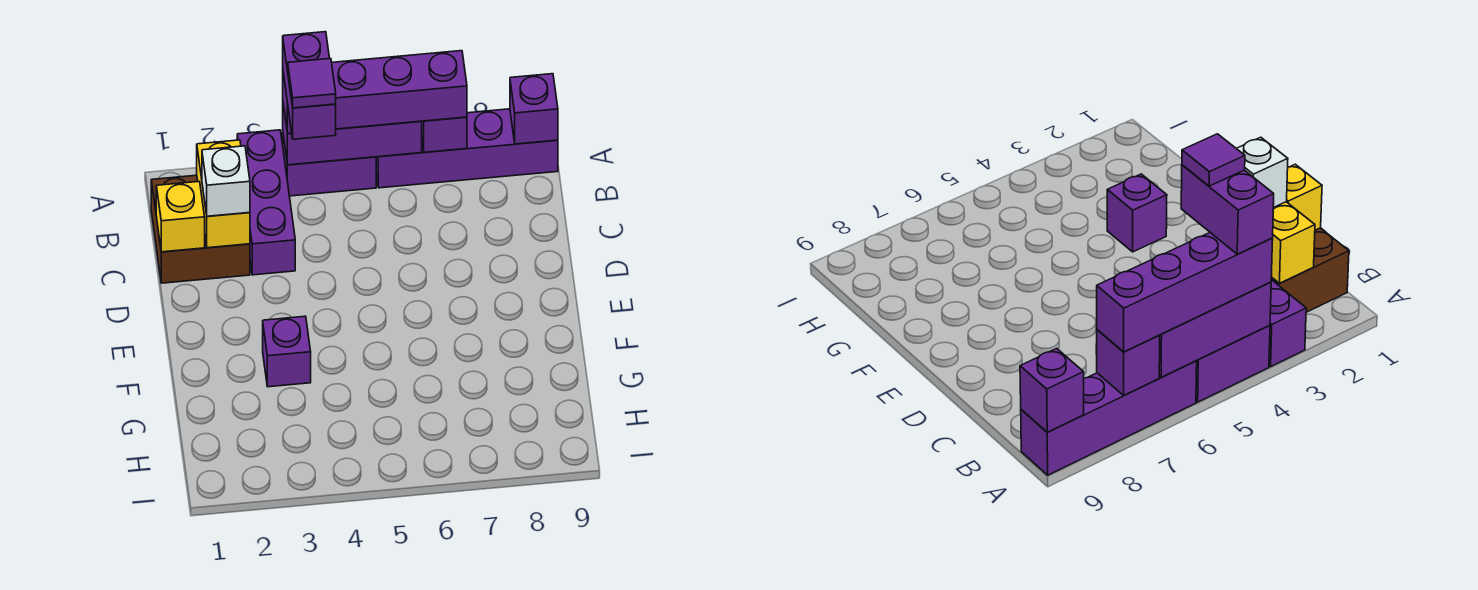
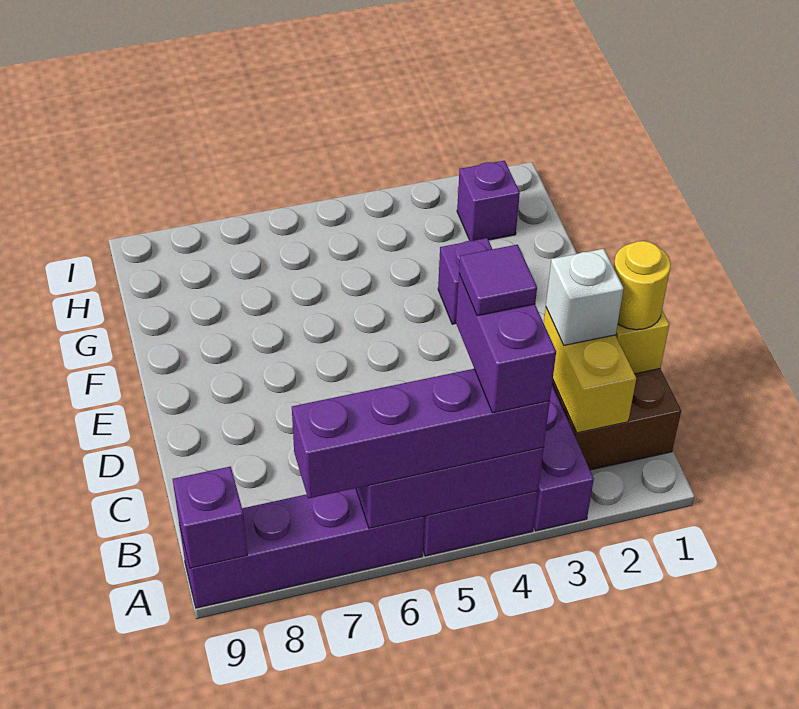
purple brick A7 level 2 -> purple brick H2 level 1
none -> yellow round brick C1 level 3

